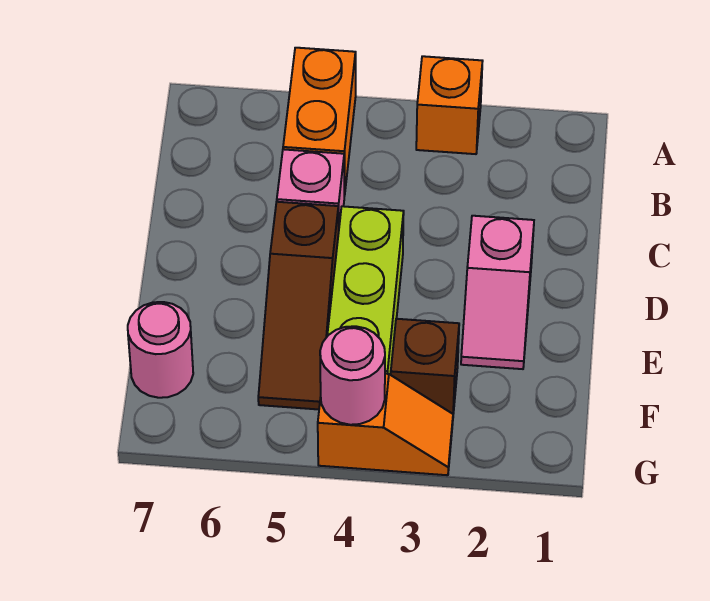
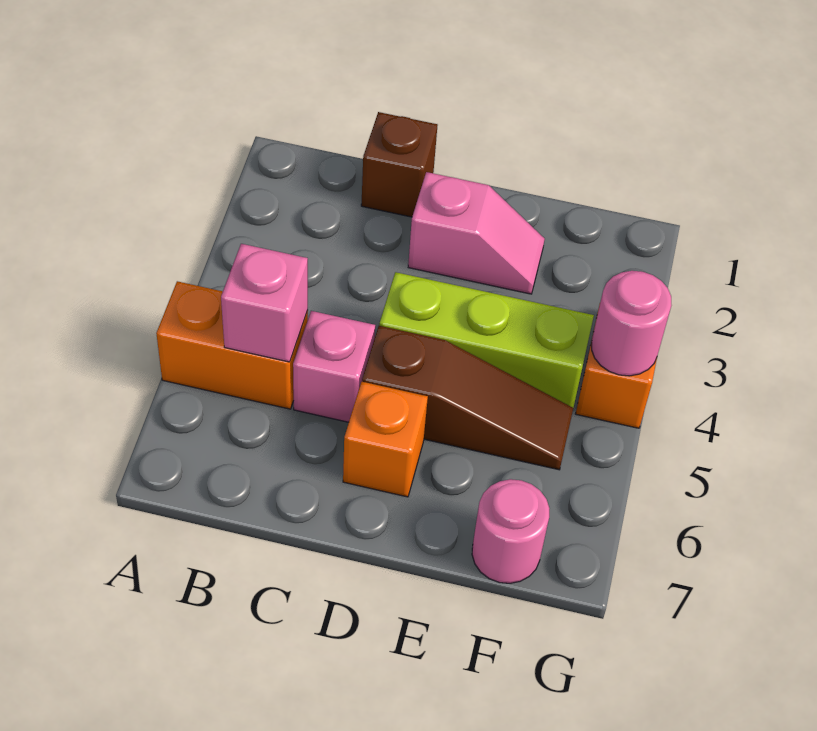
orange brick A3 level 1 -> orange brick D6 level 1
none -> pink brick B5 level 2
brown brick F3 level 1 -> brown brick C1 level 1

